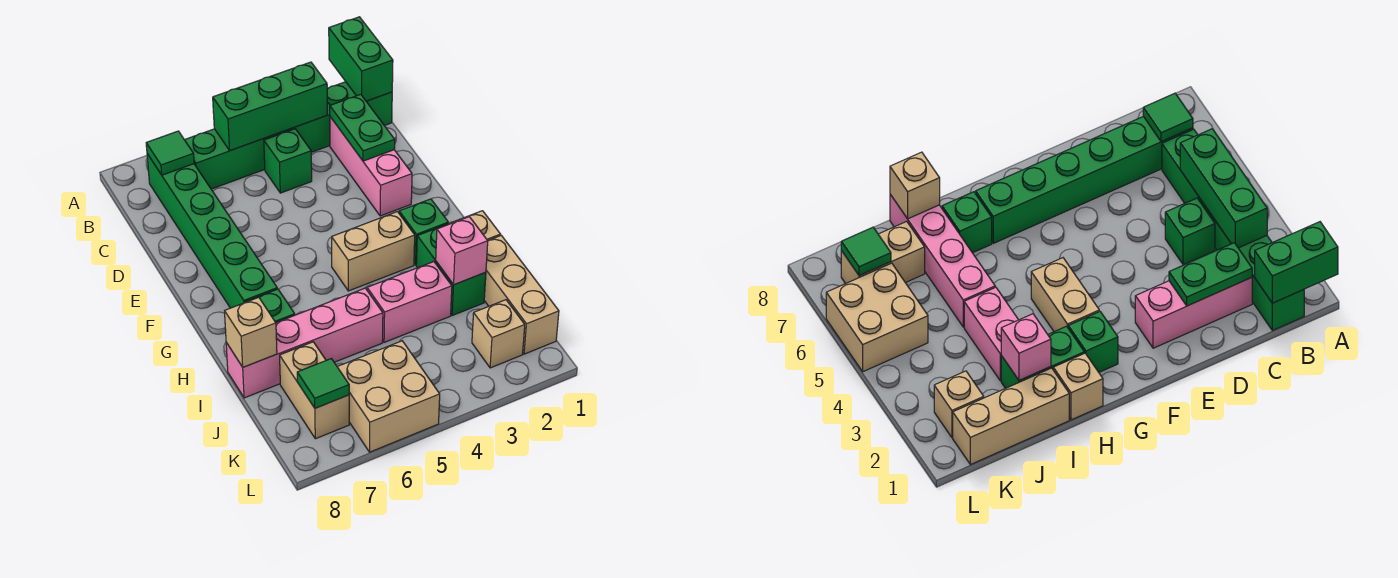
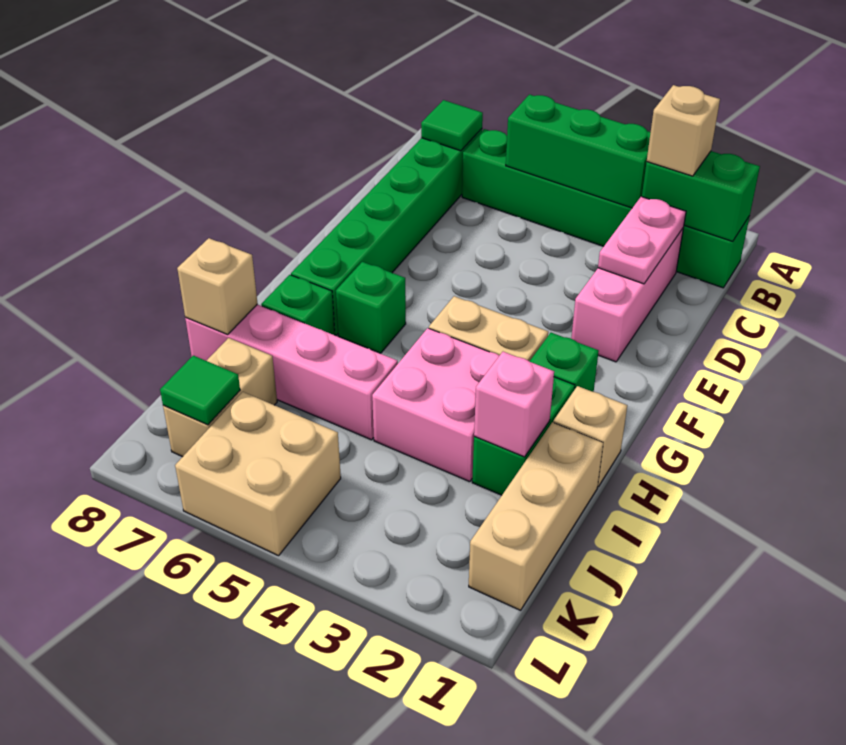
green brick A1:B1 level 2 -> green brick B1:B2 level 2
green plate C2:D2 level 2 -> pink plate C2:D2 level 2
green brick C4 level 1 -> green brick G6 level 1
pink brick I3:I4 level 1 -> pink brick H3:I4 level 1
tan brick K2 level 1 -> tan brick B2 level 3

